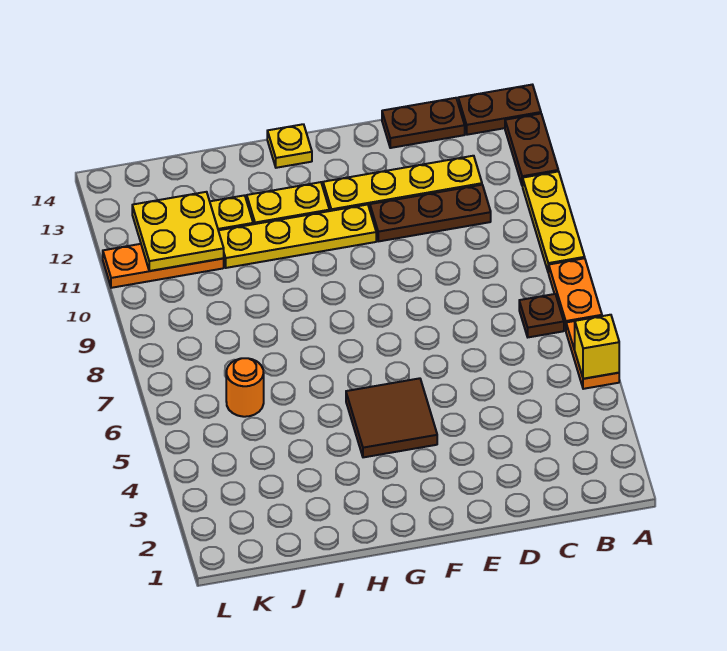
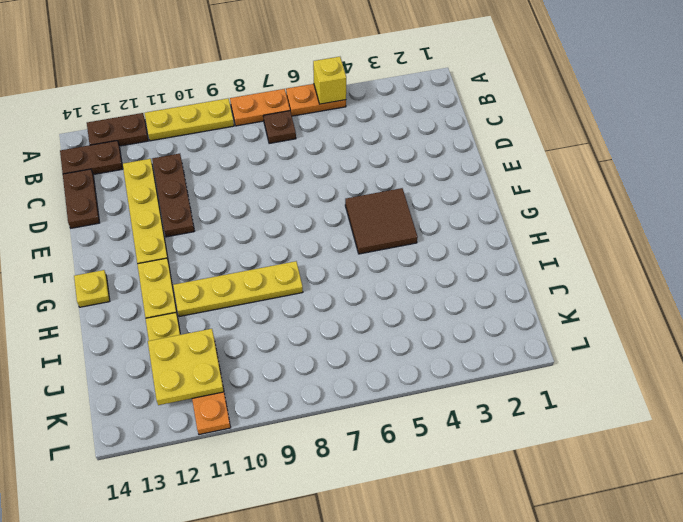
brown plate A14:B14 level 1 -> brown plate B13:B14 level 1
yellow plate F11:I11 level 1 -> yellow plate H8:H11 level 1
orange round brick J6 level 1 -> none

